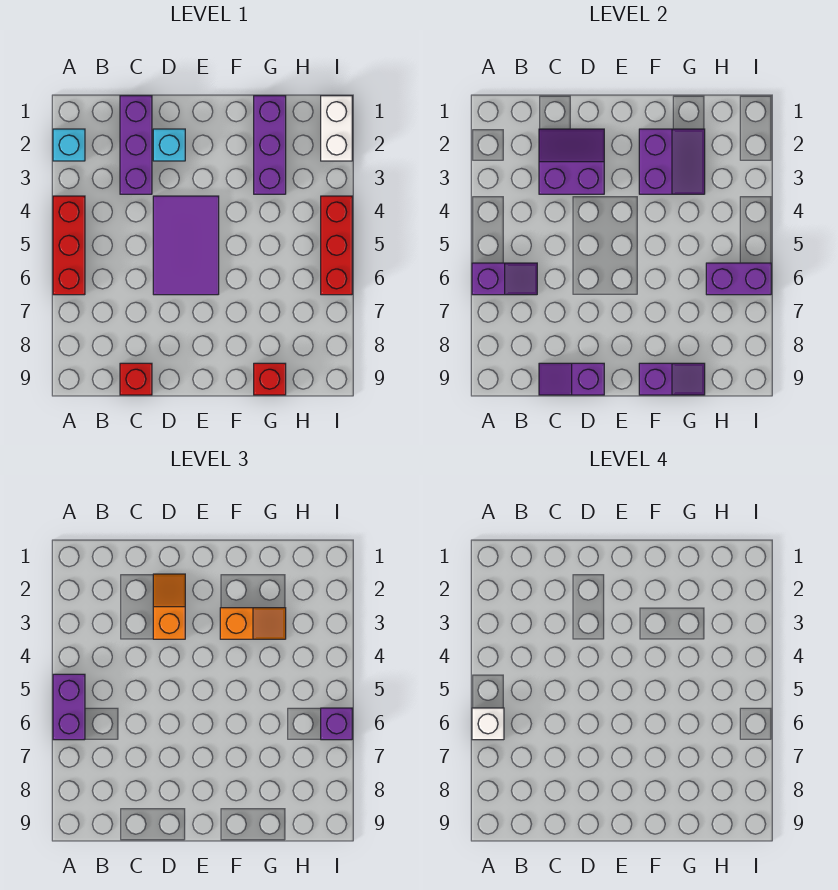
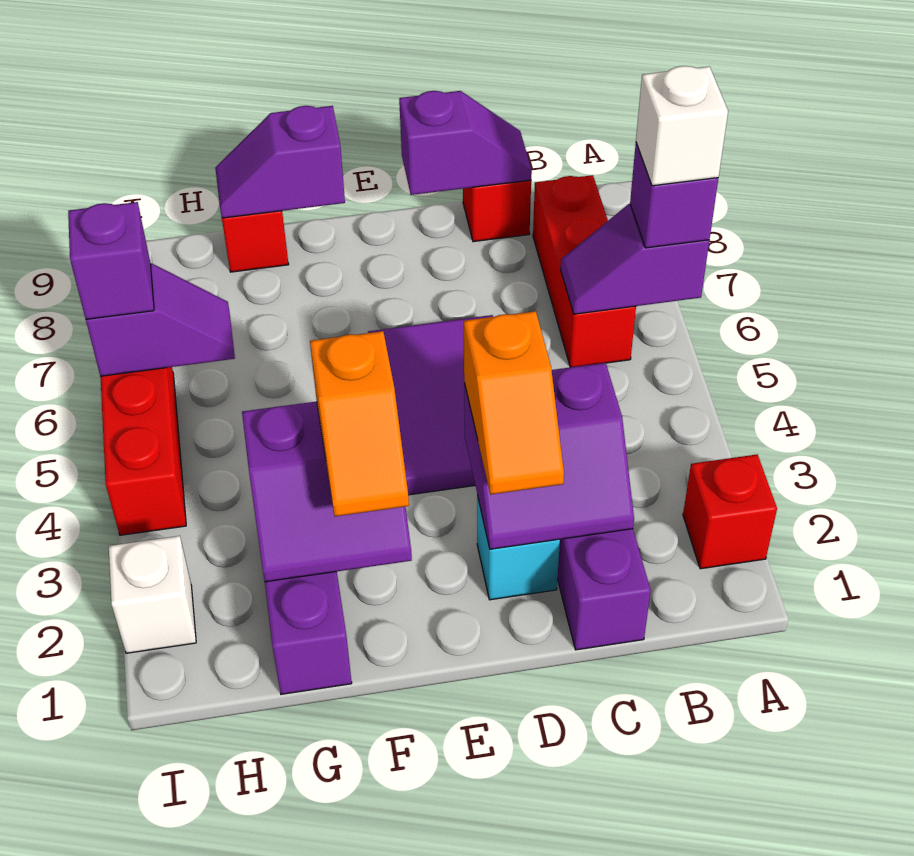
cyan brick A2 level 1 -> red brick A2 level 1
red brick A4:A6 level 1 -> red brick B6:B8 level 1
purple brick A5:A6 level 3 -> purple brick A6 level 3
purple slope F2:G3 level 2 top F -> purple slope F2:G3 level 2 top 3
orange slope F3:G3 level 3 top F -> orange slope F2:F3 level 3 top 3
purple brick H6:I6 level 2 -> purple slope H6:I6 level 2 top I
white brick I1:I2 level 1 -> white brick I2 level 1

